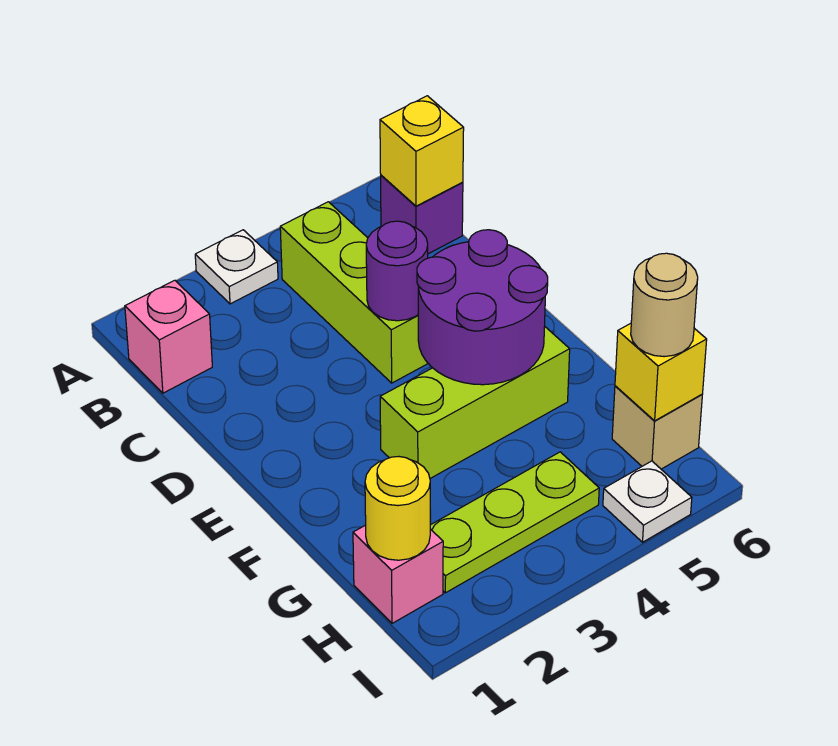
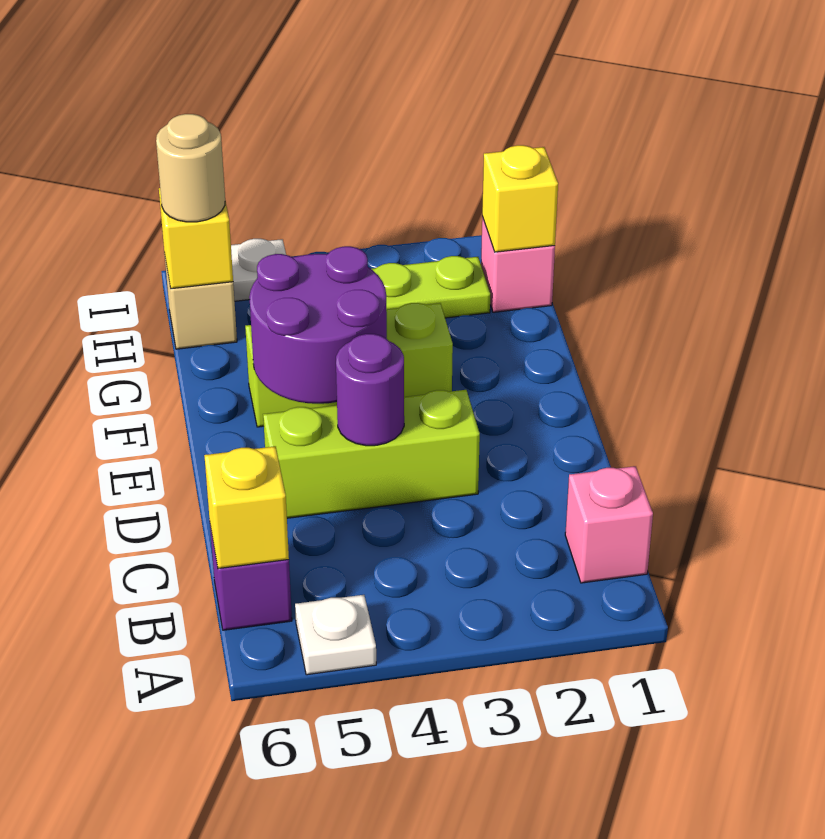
white plate A3 level 1 -> white plate A5 level 1
lime brick B4:D4 level 1 -> lime brick D3:D5 level 1
yellow round brick H1 level 2 -> yellow brick H1 level 2

